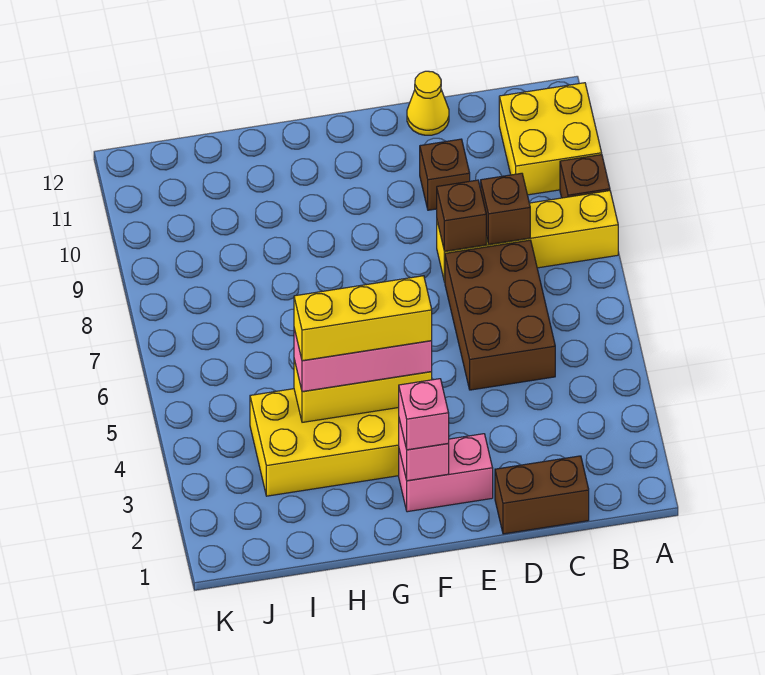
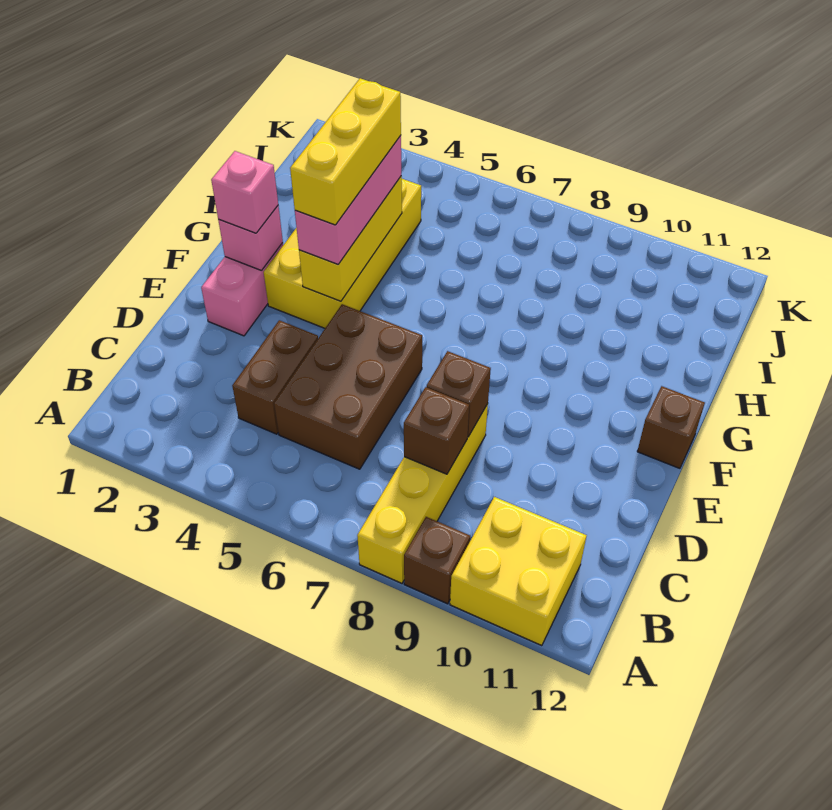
brown brick C1:D1 level 1 -> brown brick C4:D4 level 1
brown brick C5:D7 level 1 -> brown brick C5:E6 level 1
brown brick D10 level 1 -> brown brick F12 level 1
yellow cone D12 level 1 -> none

